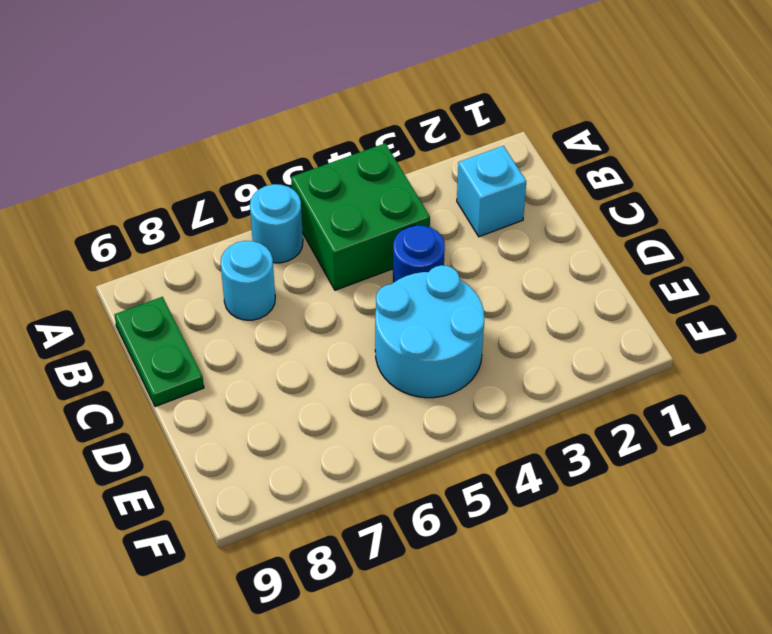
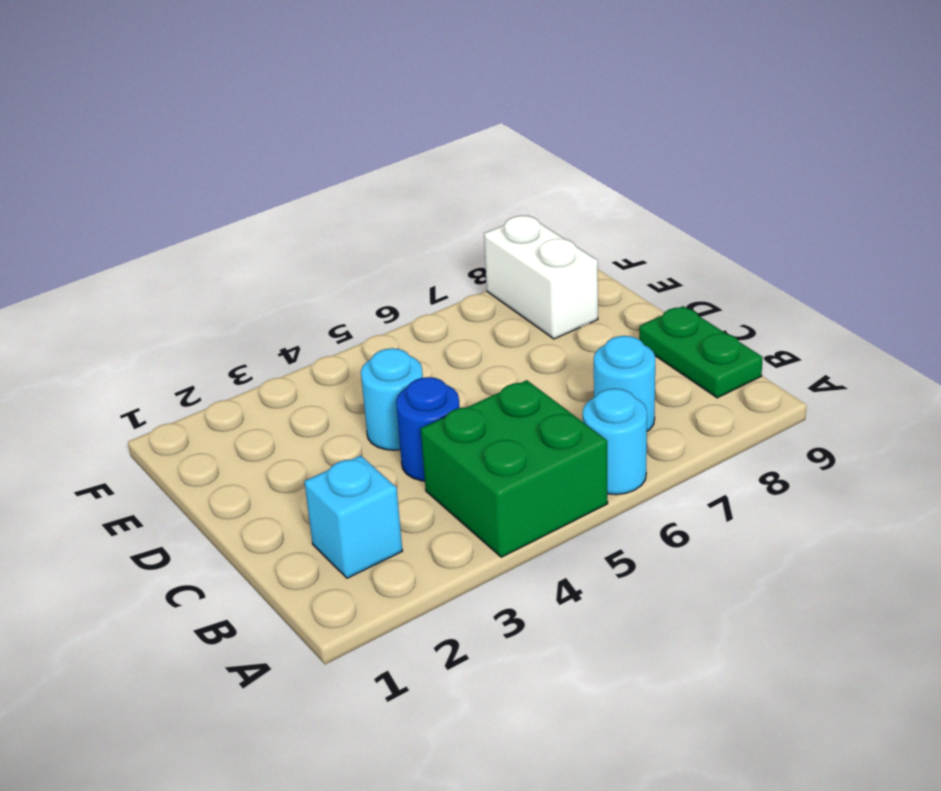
cyan round brick D4:E5 level 1 -> cyan round brick D4 level 1
none -> white brick E8:F8 level 1

